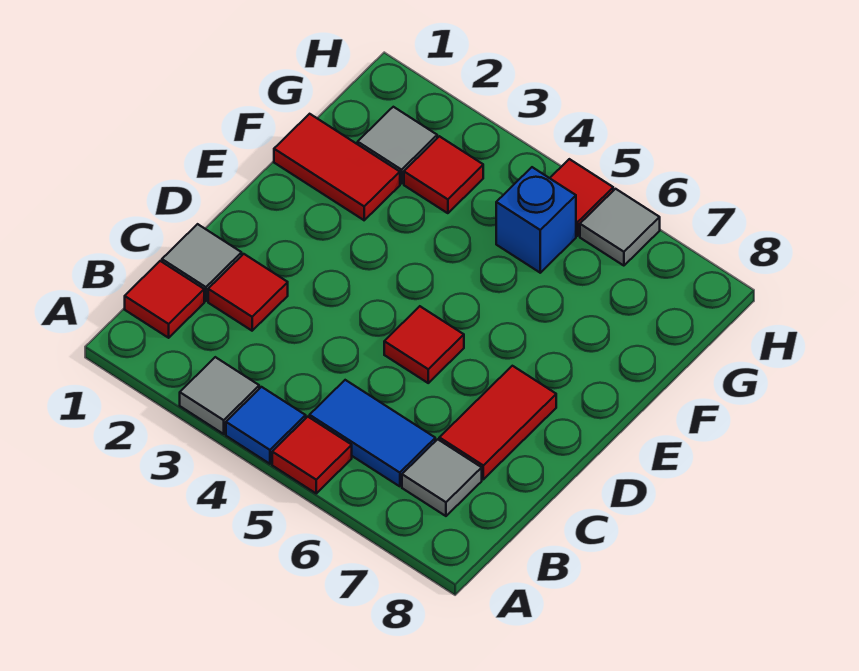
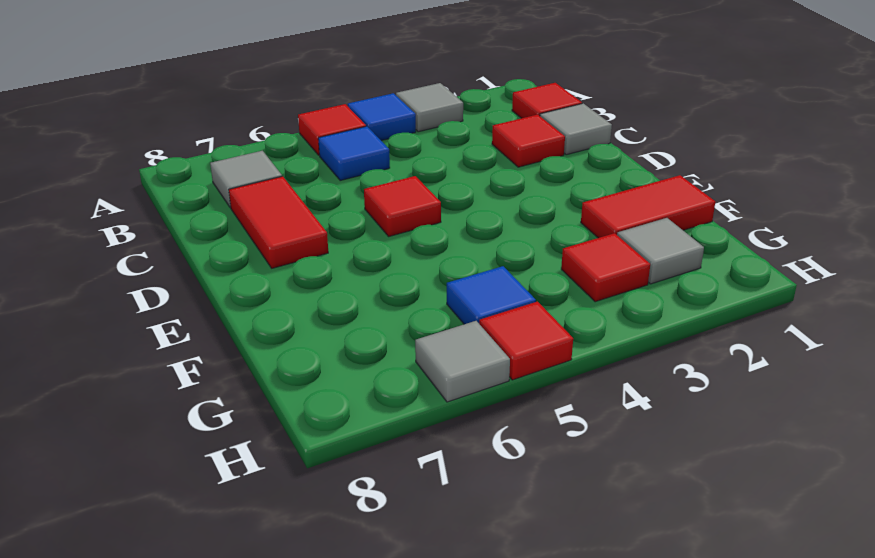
blue tile B5:B6 level 1 -> blue tile B5 level 1
blue brick G5 level 1 -> blue tile G5 level 1

